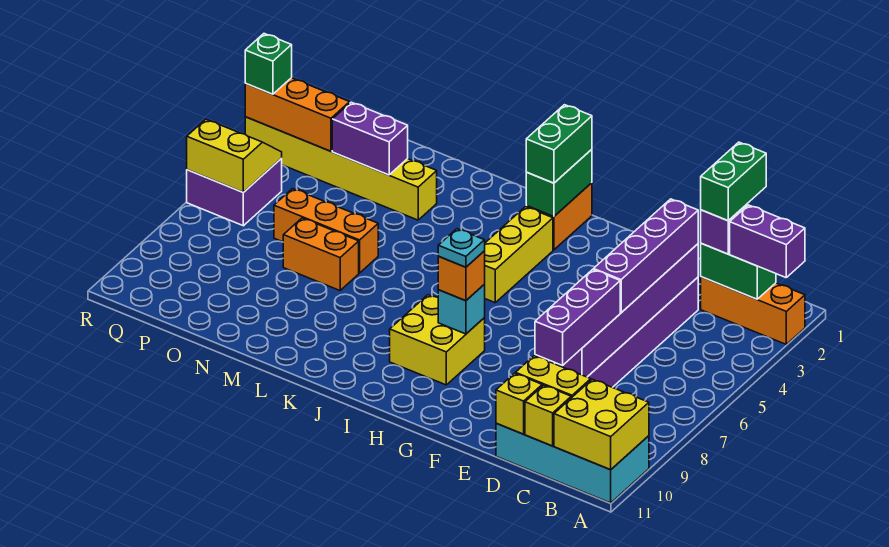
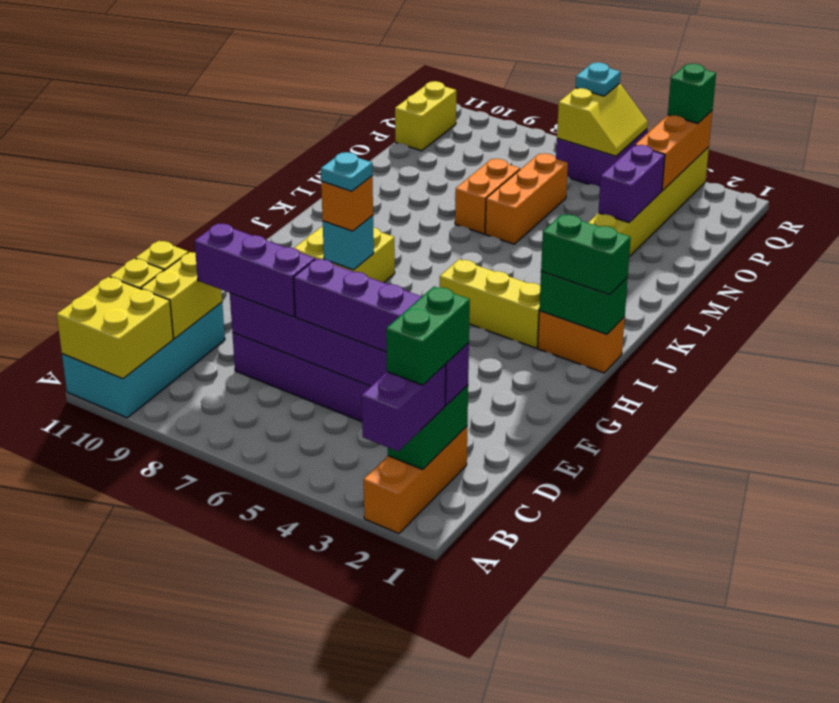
green brick C1:C2 level 4 -> green brick B2:C2 level 4
none -> yellow brick P11:Q11 level 1
none -> cyan plate R6 level 3

